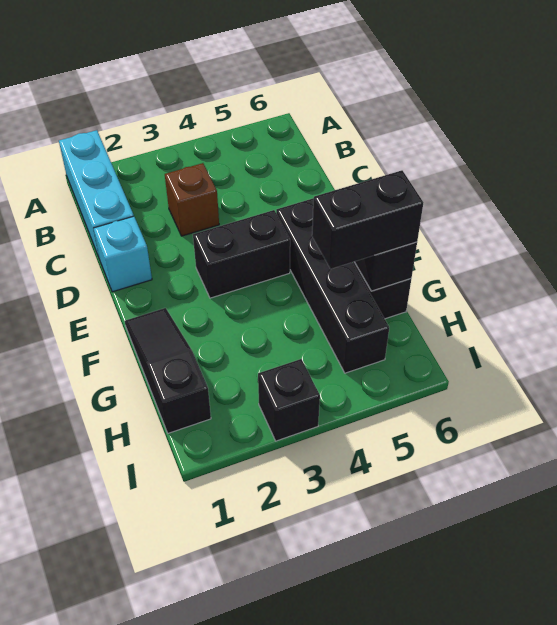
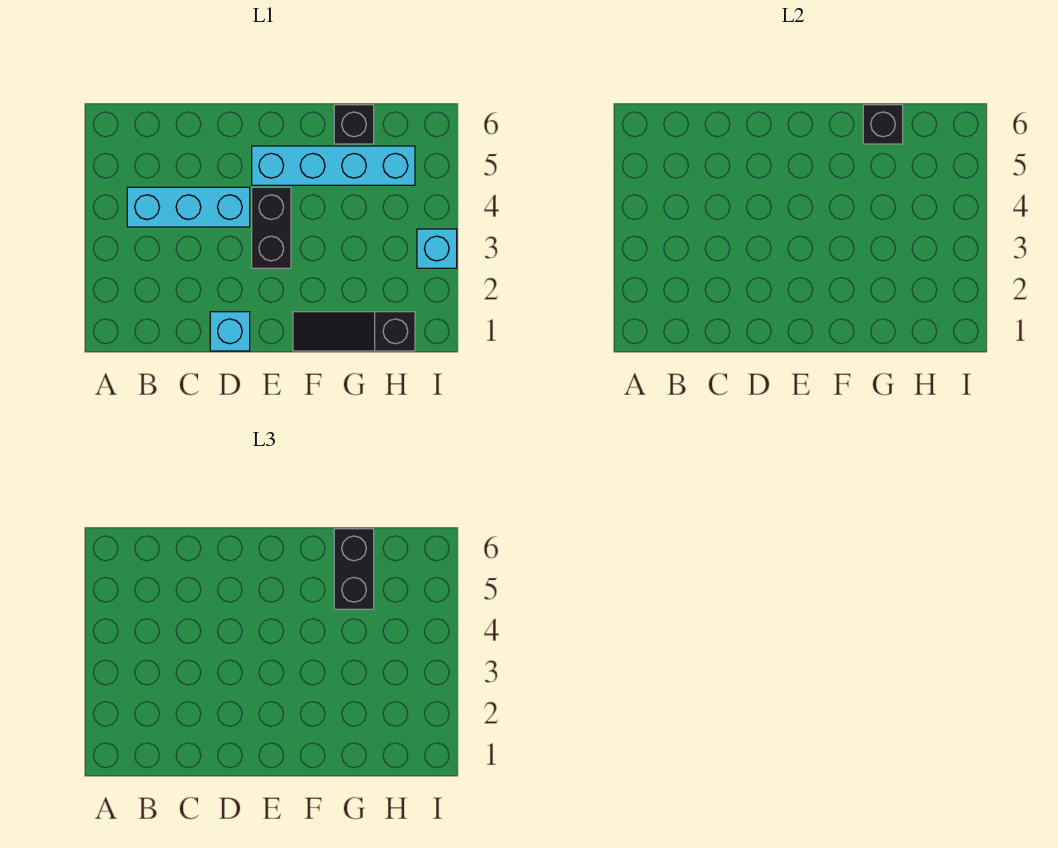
cyan brick A1:C1 level 1 -> cyan brick B4:D4 level 1
brown brick C3 level 1 -> none
black brick E5:H5 level 1 -> cyan brick E5:H5 level 1
black brick I3 level 1 -> cyan brick I3 level 1

